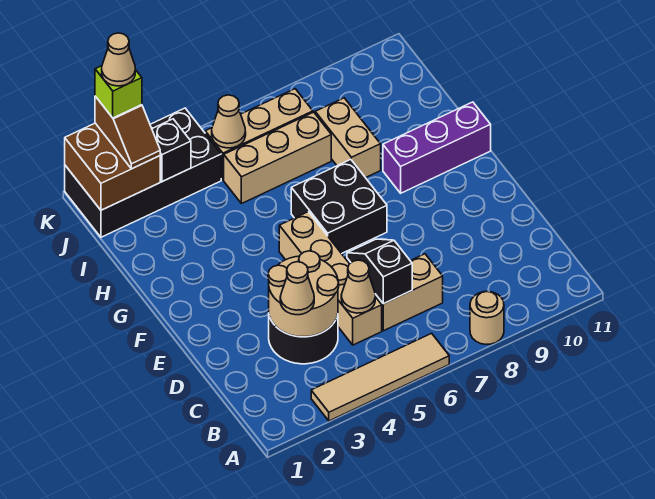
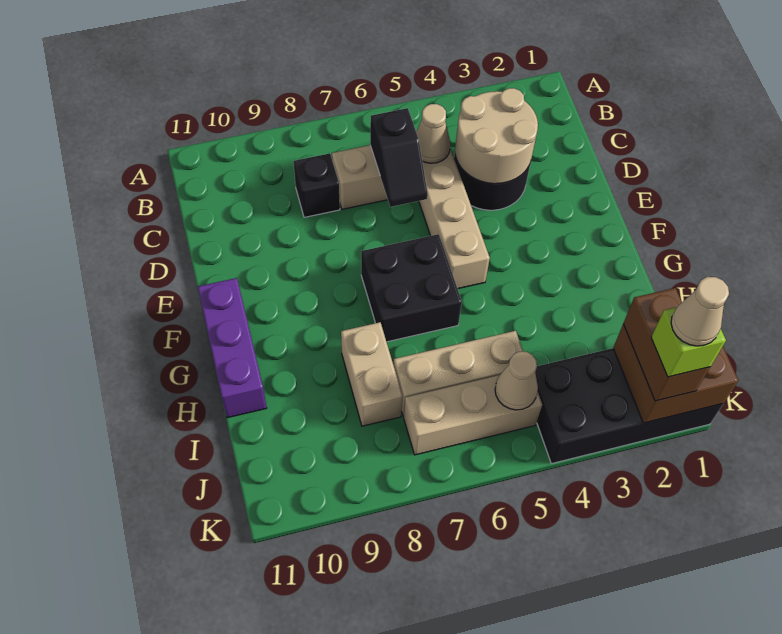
tan tile A3:A6 level 1 -> none
tan round brick A8 level 1 -> none
tan cone C3 level 3 -> none
purple brick G9:G11 level 1 -> purple brick F11:H11 level 1
brown slope J2:K2 level 3 top K -> brown brick J2:K2 level 3
black brick J3 level 2 -> black brick C8 level 1

